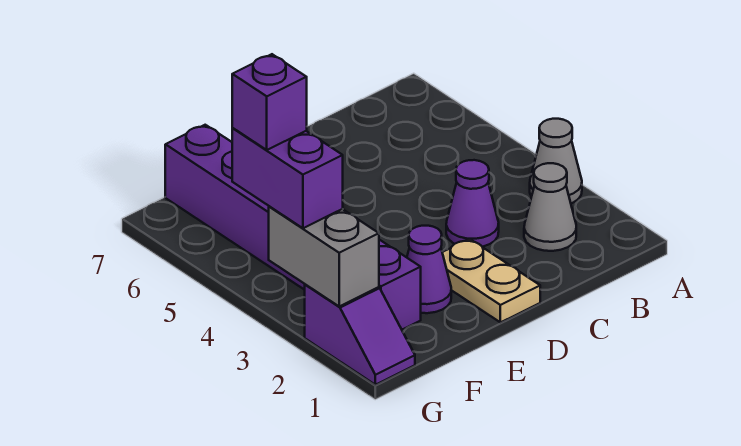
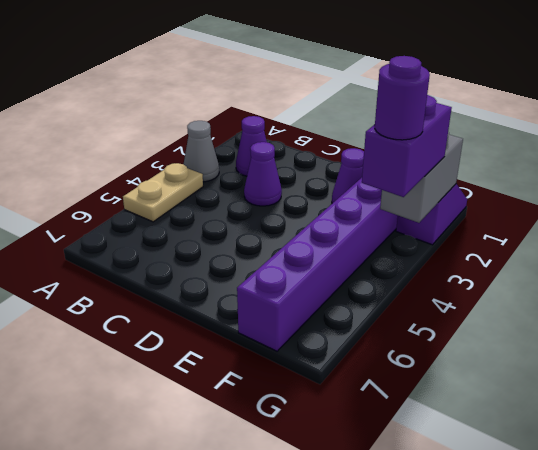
grey cone B2 level 1 -> purple cone B2 level 1
tan plate D1:D2 level 1 -> tan plate A4:A5 level 1
purple brick G4 level 4 -> purple round brick G4 level 4

